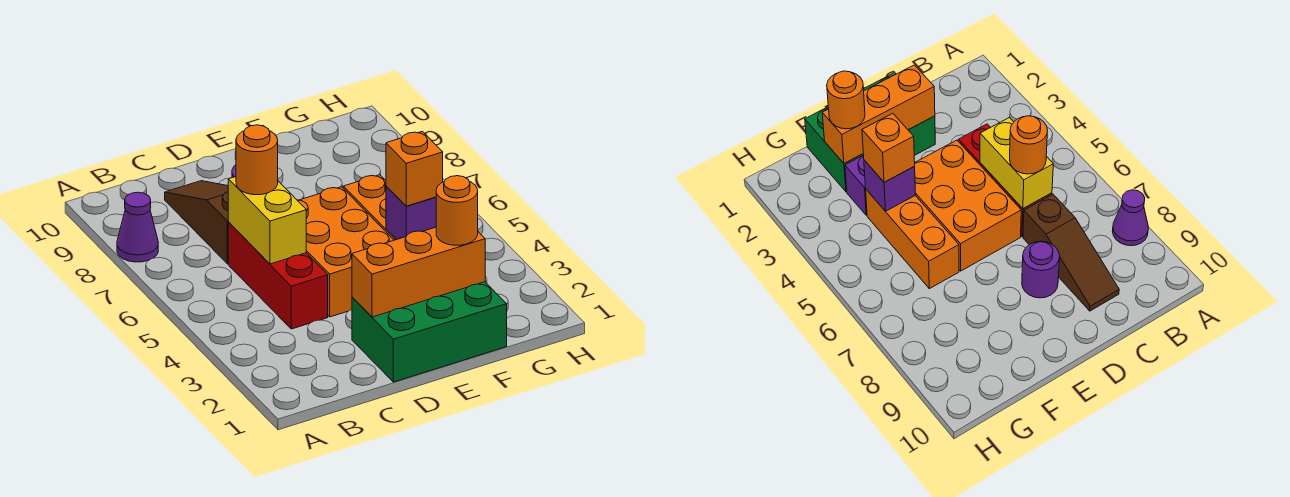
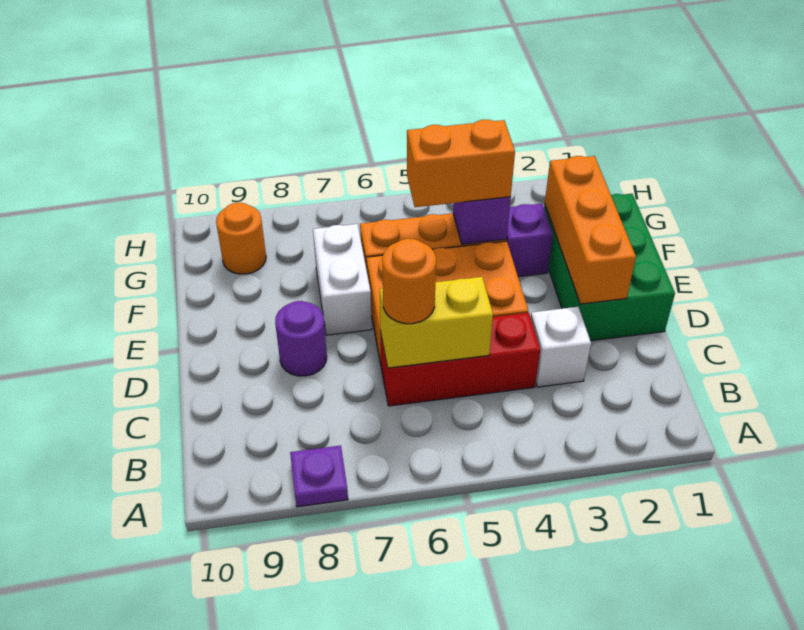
purple cone A8 level 1 -> purple plate A8 level 1
none -> white brick C3 level 1
brown slope C7:C9 level 1 top 7 -> none
none -> white brick E7:F7 level 1
orange round brick F2 level 3 -> orange round brick G9 level 1
orange brick F4 level 3 -> orange brick F4:F5 level 3

